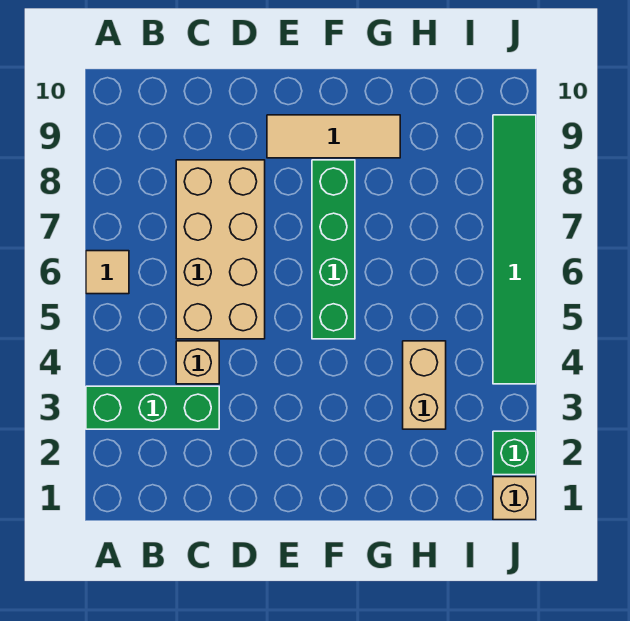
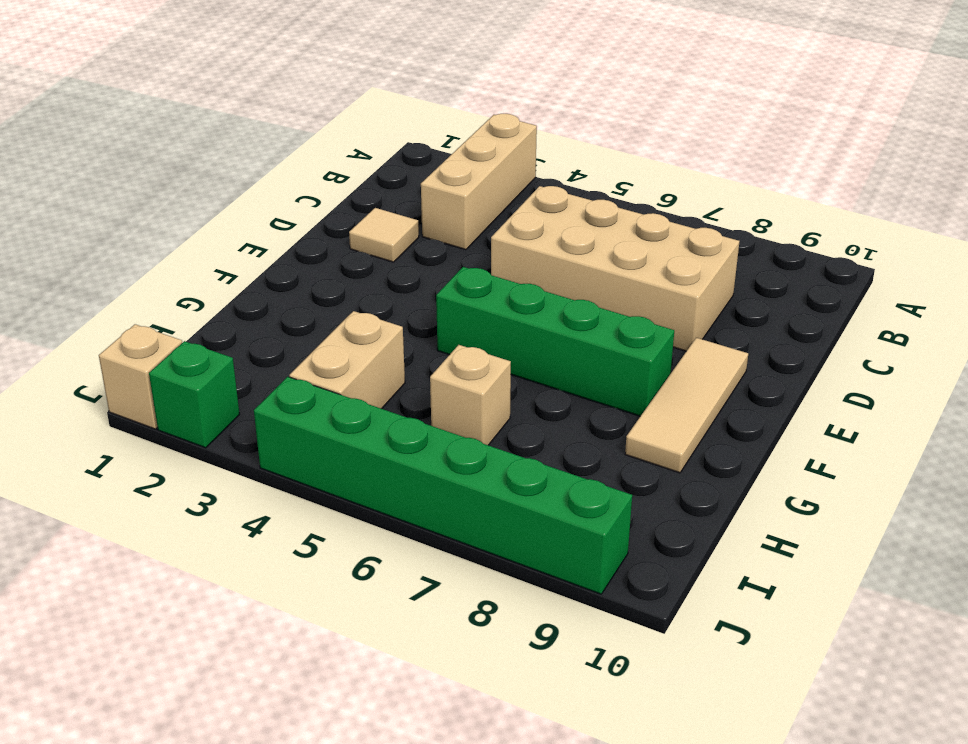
green brick A3:C3 level 1 -> tan brick A3:C3 level 1
tan tile A6 level 1 -> tan tile D2 level 1
tan brick C4 level 1 -> tan brick H6 level 1
tan brick H3:H4 level 1 -> tan brick H4:I4 level 1
green tile J4:J9 level 1 -> green brick J4:J9 level 1

